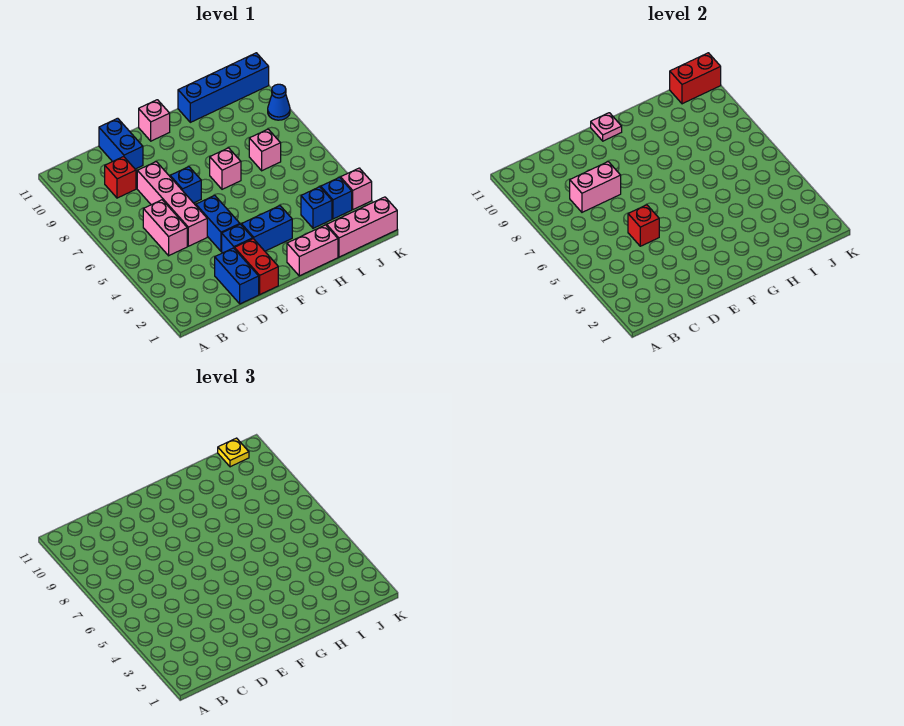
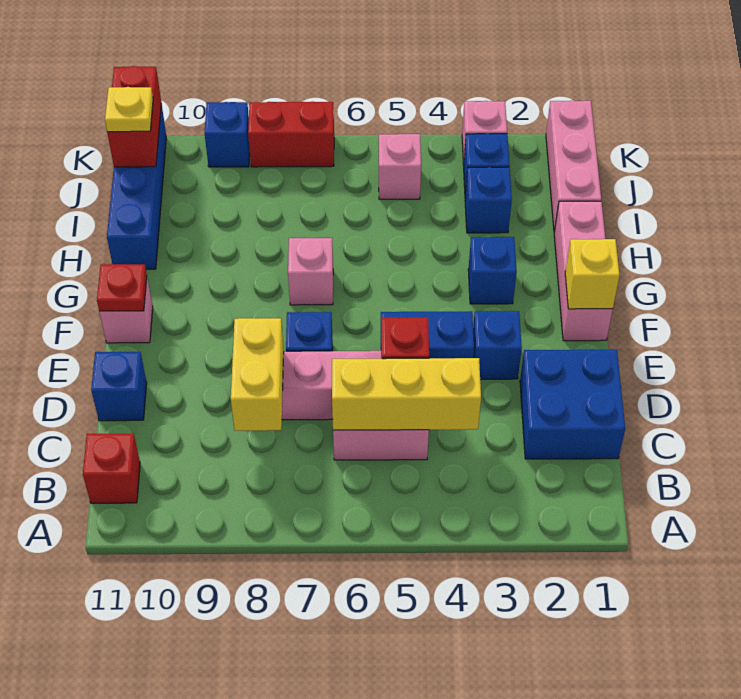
none -> yellow brick C4:C6 level 2
pink brick C8:D8 level 2 -> yellow brick C8:D8 level 2
red brick C9 level 1 -> red brick B11 level 1
blue brick D1:D2 level 1 -> blue brick C1:D2 level 1
blue brick D10:D11 level 1 -> blue brick D11 level 1
red brick E1:E2 level 1 -> red brick K7:K8 level 1
none -> yellow brick F1 level 2
blue brick F3:G3 level 1 -> blue brick G3 level 1
pink plate F11 level 2 -> red plate F11 level 2
pink brick G1:H1 level 1 -> pink brick F1:H1 level 1
pink brick I7 level 1 -> pink brick J5 level 1
blue cone K9 level 1 -> blue brick K9 level 1

